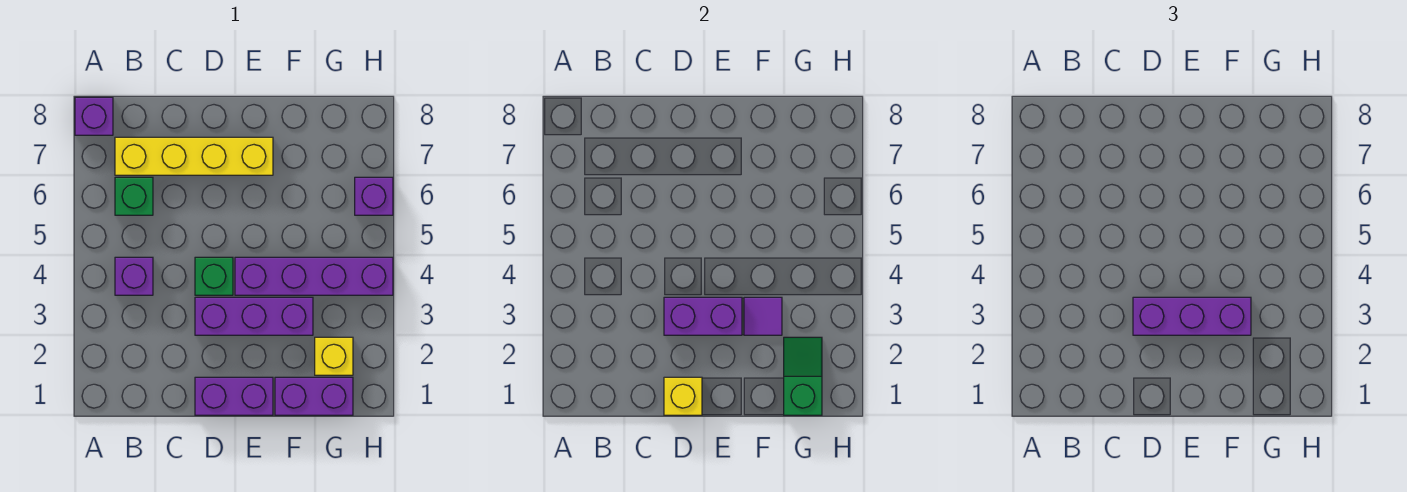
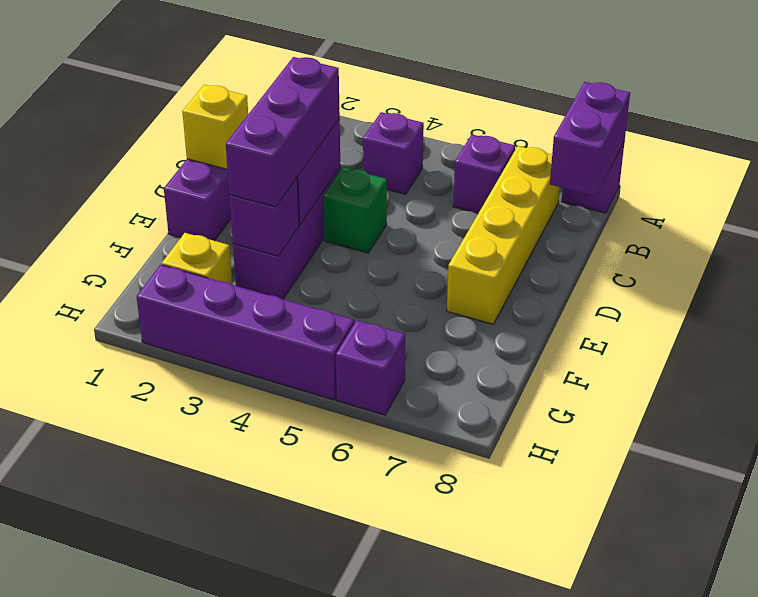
green brick B6 level 1 -> purple brick B6 level 1
purple brick E4:H4 level 1 -> purple brick H2:H5 level 1
purple brick F1:G1 level 1 -> purple brick A8:B8 level 2
purple tile F3 level 2 -> purple brick F3 level 2
green slope G1:G2 level 2 top 1 -> none

